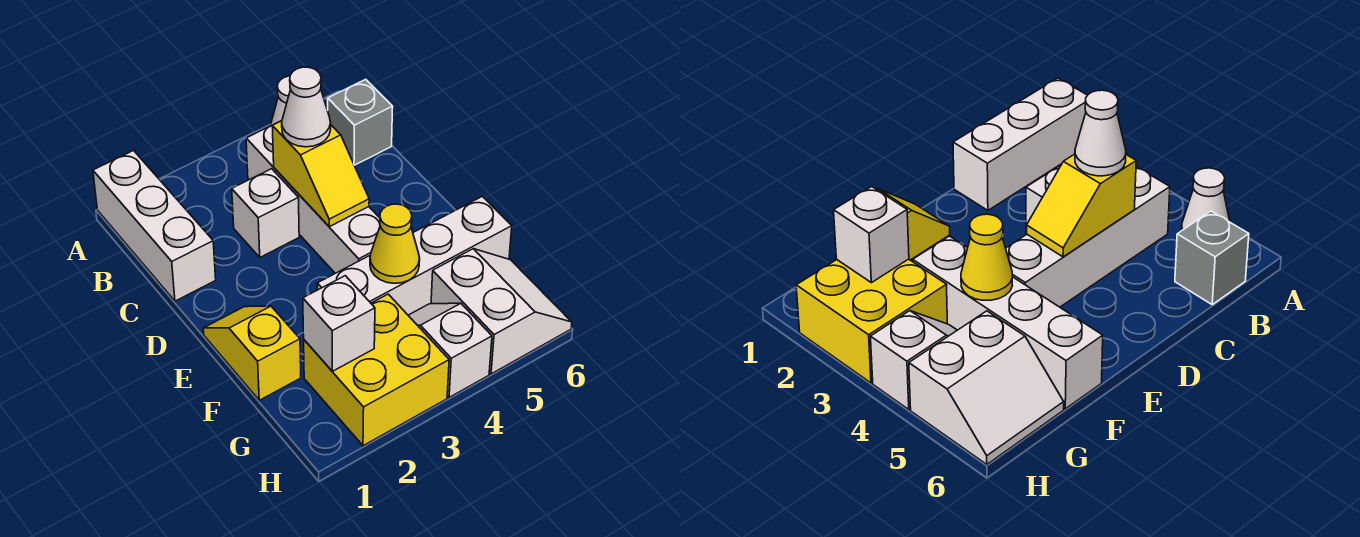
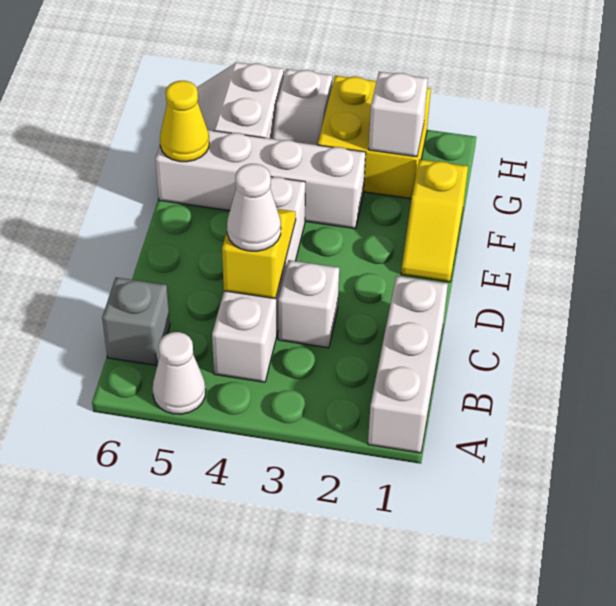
yellow cone F4 level 2 -> yellow cone F6 level 2

